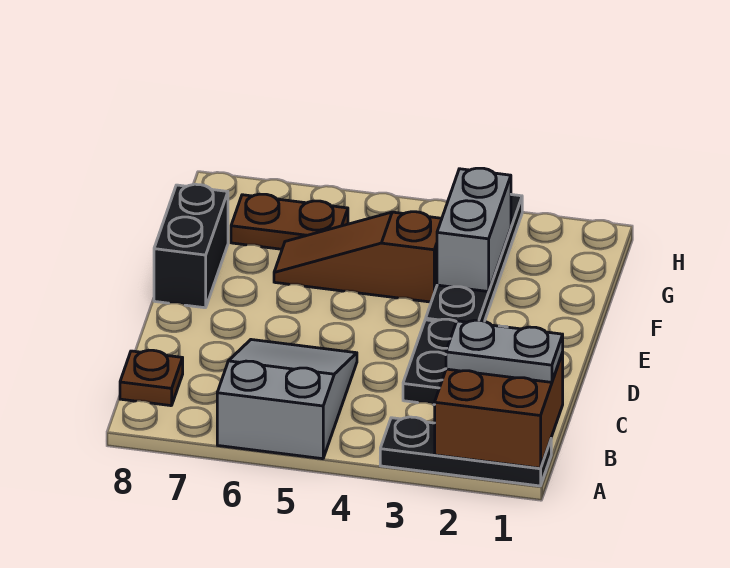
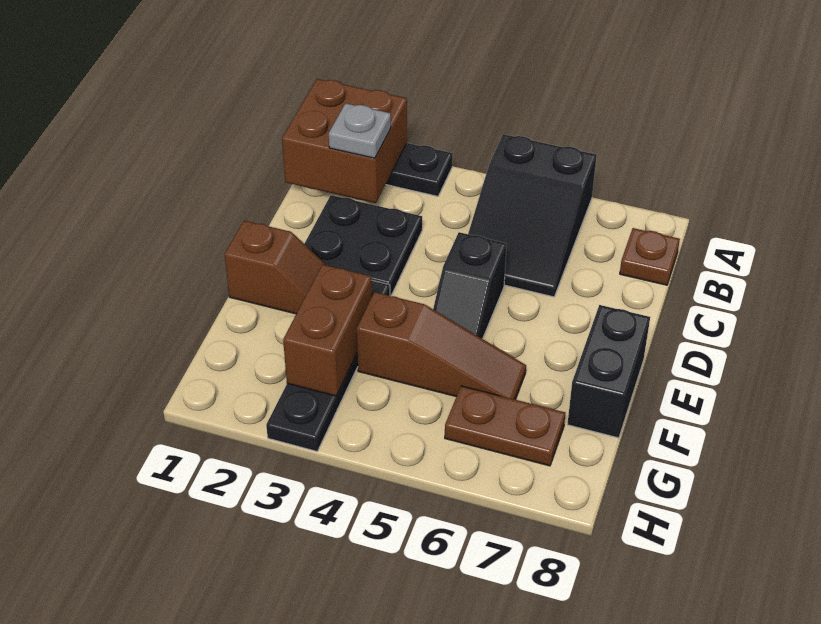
grey slope A5:C6 level 1 top A -> black slope A5:C6 level 1 top A
grey plate B1:B2 level 3 -> grey plate B2 level 3
none -> black slope D5:E5 level 1 top D
none -> brown slope E1:E2 level 1 top 1
grey brick F3:G3 level 2 -> brown brick F3:G3 level 2

